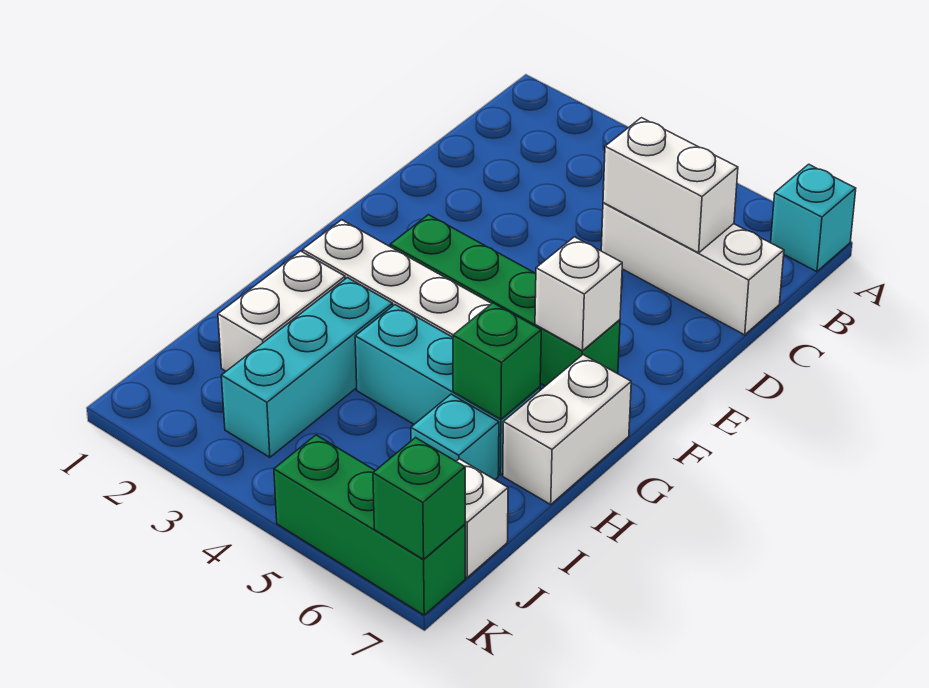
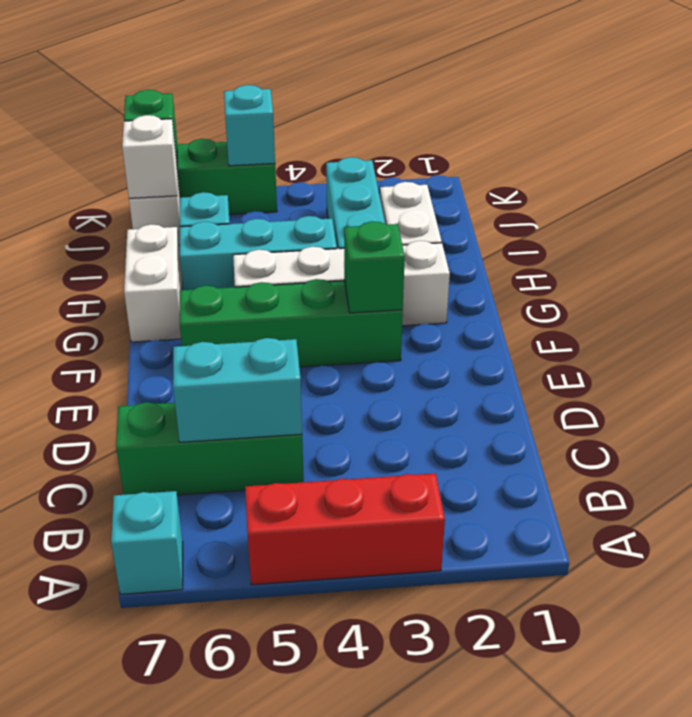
none -> red brick A3:A5 level 1
white brick C5:C7 level 1 -> green brick C5:C7 level 1
white brick C5:C6 level 2 -> cyan brick C5:C6 level 2
white brick F6 level 2 -> white brick J7 level 2
green brick H6 level 2 -> green brick F3 level 2
none -> cyan brick K5 level 2

